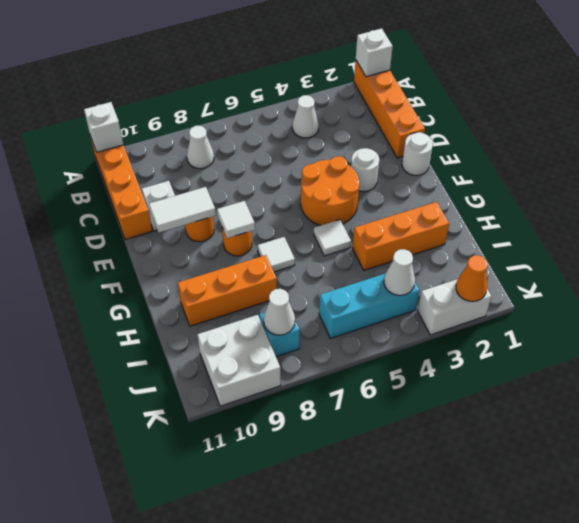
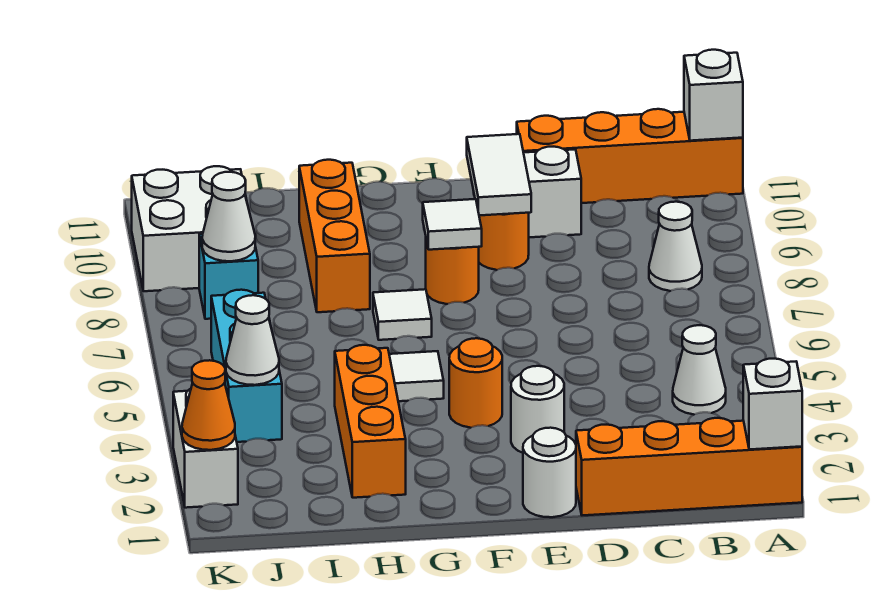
orange round brick E4:F5 level 1 -> orange round brick F4 level 1

